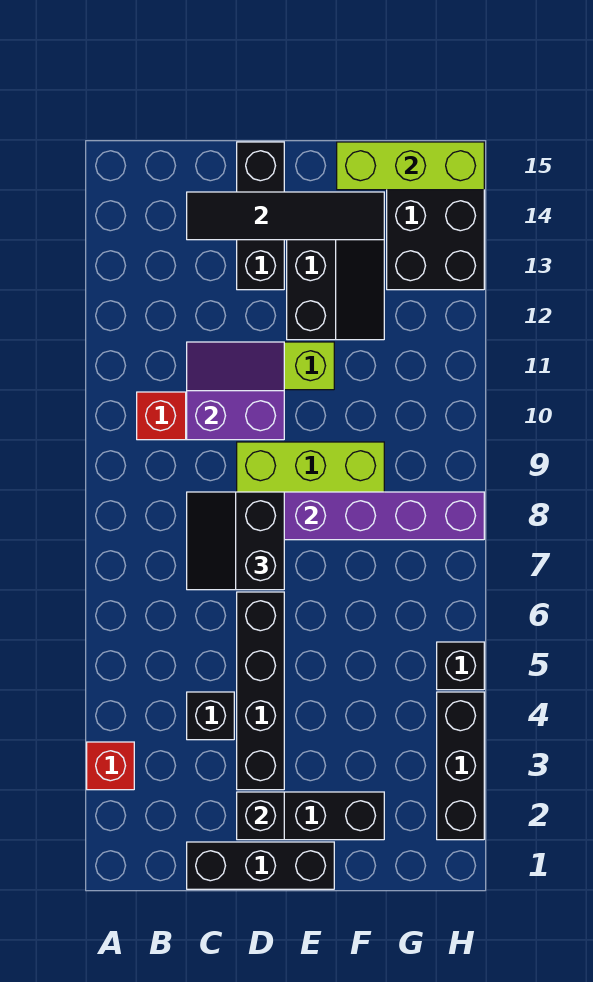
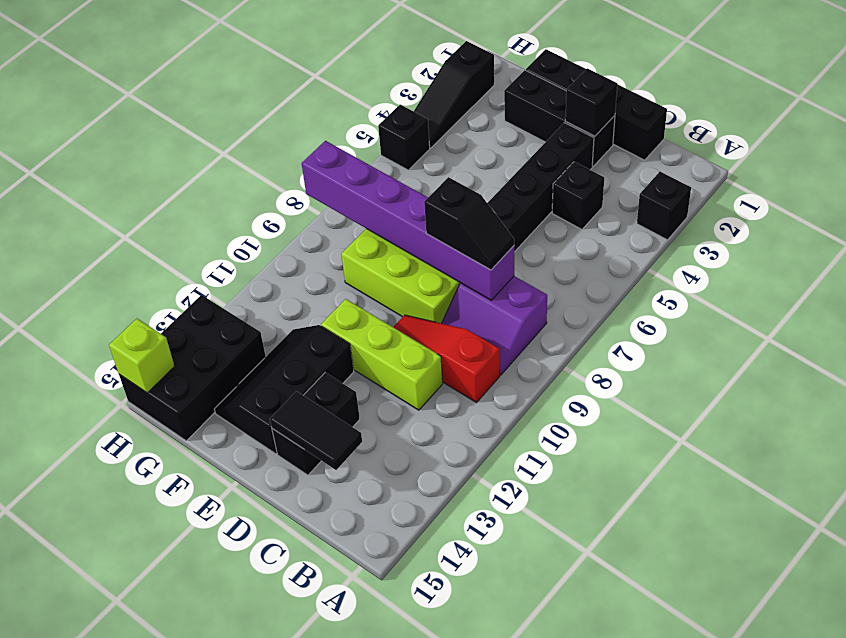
red brick A3 level 1 -> black brick A3 level 1
black brick C1:E1 level 1 -> black brick C1:F1 level 1
black slope C7:D8 level 3 top D -> black slope C8:D8 level 3 top D
purple slope C10:D11 level 2 top 10 -> purple slope B8:C9 level 1 top 8
black tile C14:F14 level 2 -> black tile C14:D14 level 2
black brick D13:D15 level 1 -> black brick D13:D14 level 1
lime brick F15:H15 level 2 -> lime brick H15 level 2
black brick H2:H4 level 1 -> black slope H2:H4 level 1 top 2

